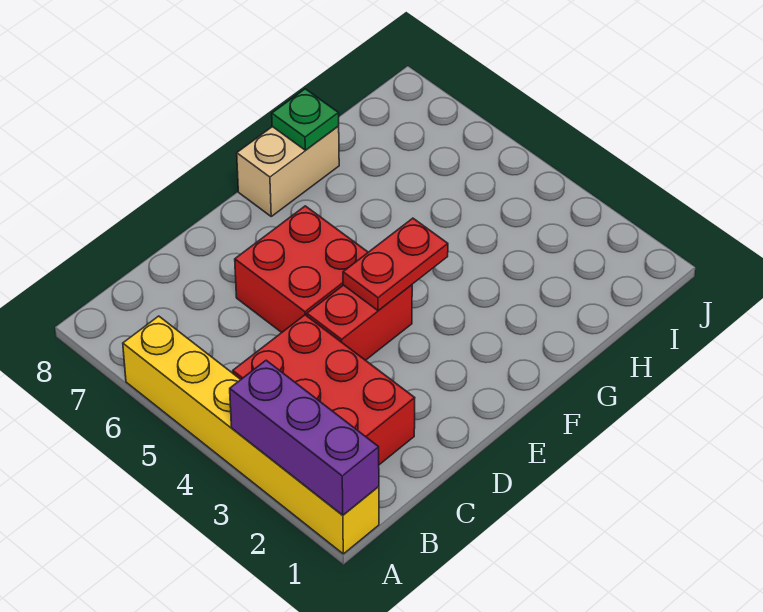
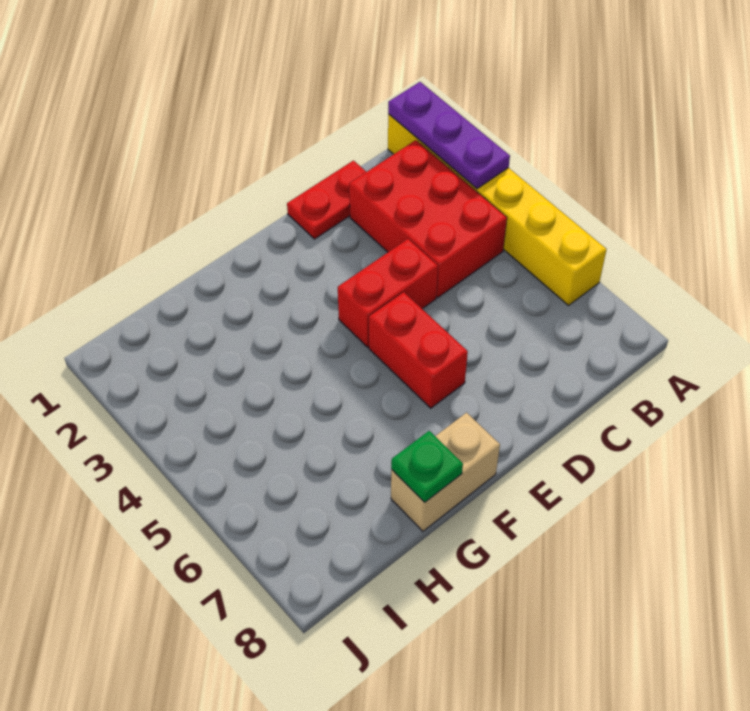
purple brick A1:A3 level 2 -> purple plate A1:A3 level 2
red brick D5:E6 level 1 -> red brick E5:E6 level 1
red plate E4:F4 level 2 -> red plate C1:D1 level 1

